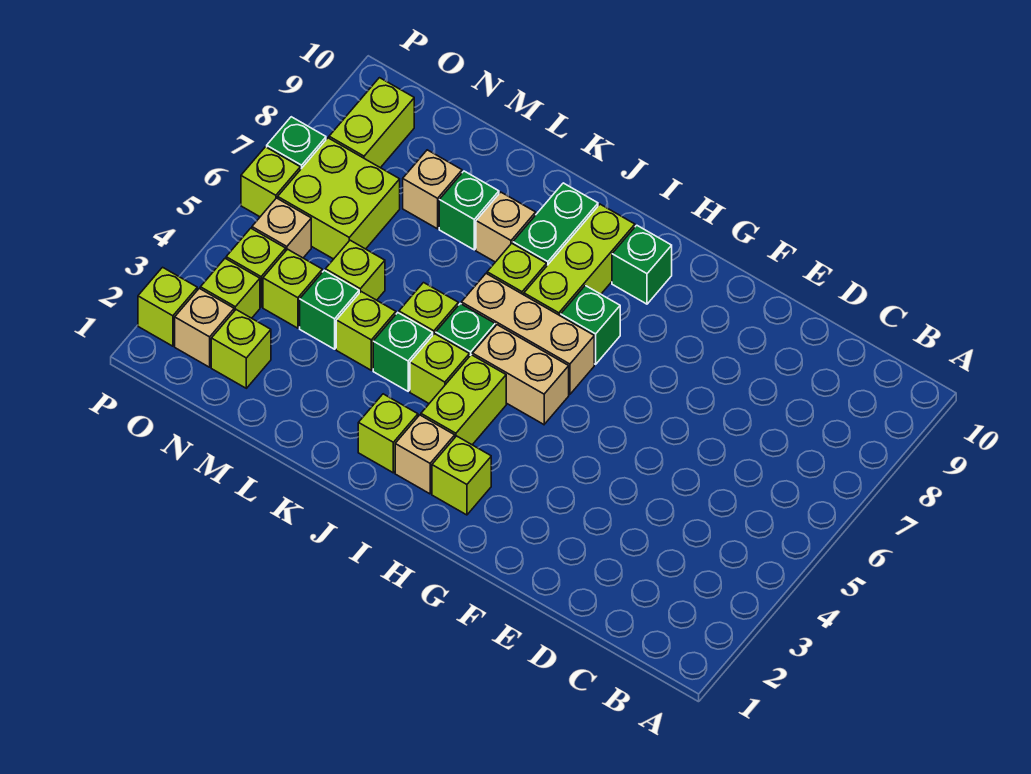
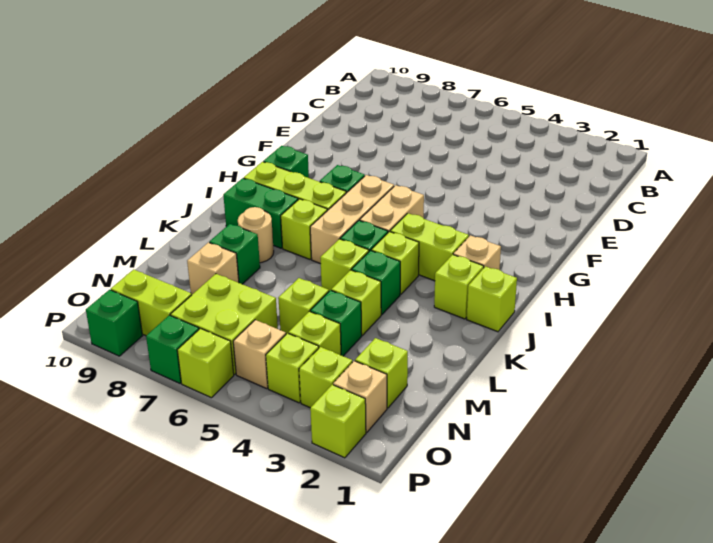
lime brick H2 level 1 -> lime brick J1 level 1
tan brick K8 level 1 -> tan round brick K8 level 1
none -> green brick P9 level 1

